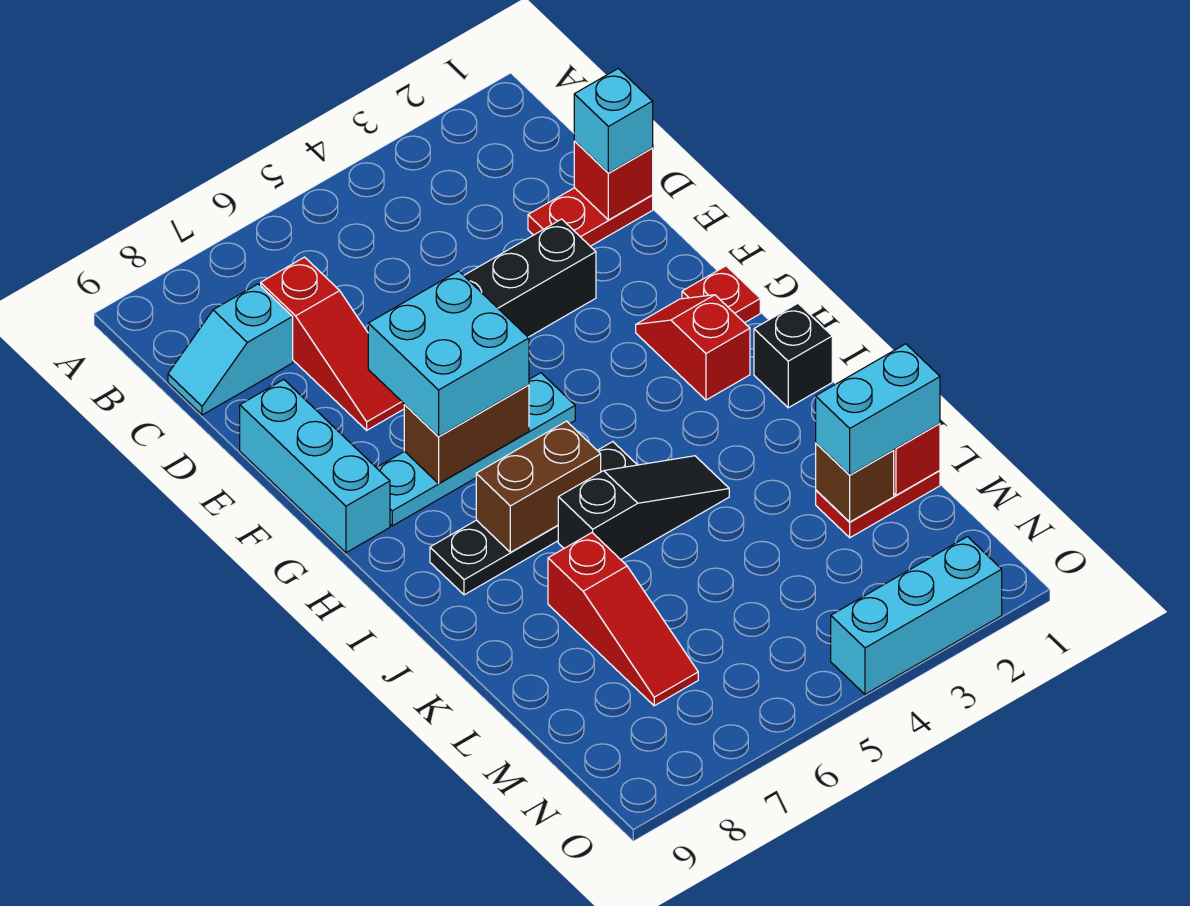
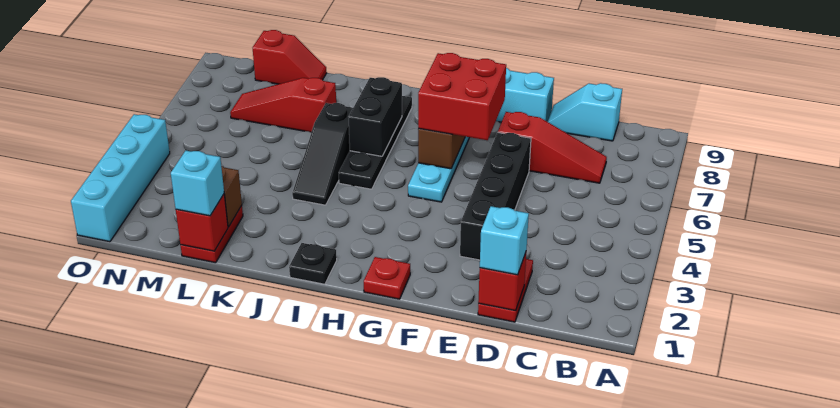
red slope C7:E7 level 1 top C -> red slope C7:E7 level 1 top E
cyan slope C8:C9 level 1 top 8 -> cyan slope C9:D9 level 1 top C
cyan brick F6:G7 level 3 -> red brick F6:G7 level 3
red slope G2:H2 level 1 top H -> red slope L9:M9 level 1 top M
black brick I1 level 1 -> black plate I1 level 1
brown brick I6:I7 level 2 -> black brick I6:I7 level 2
cyan brick L1:L2 level 3 -> cyan brick L1 level 3
cyan brick O2:O4 level 1 -> cyan brick O1:O4 level 1

